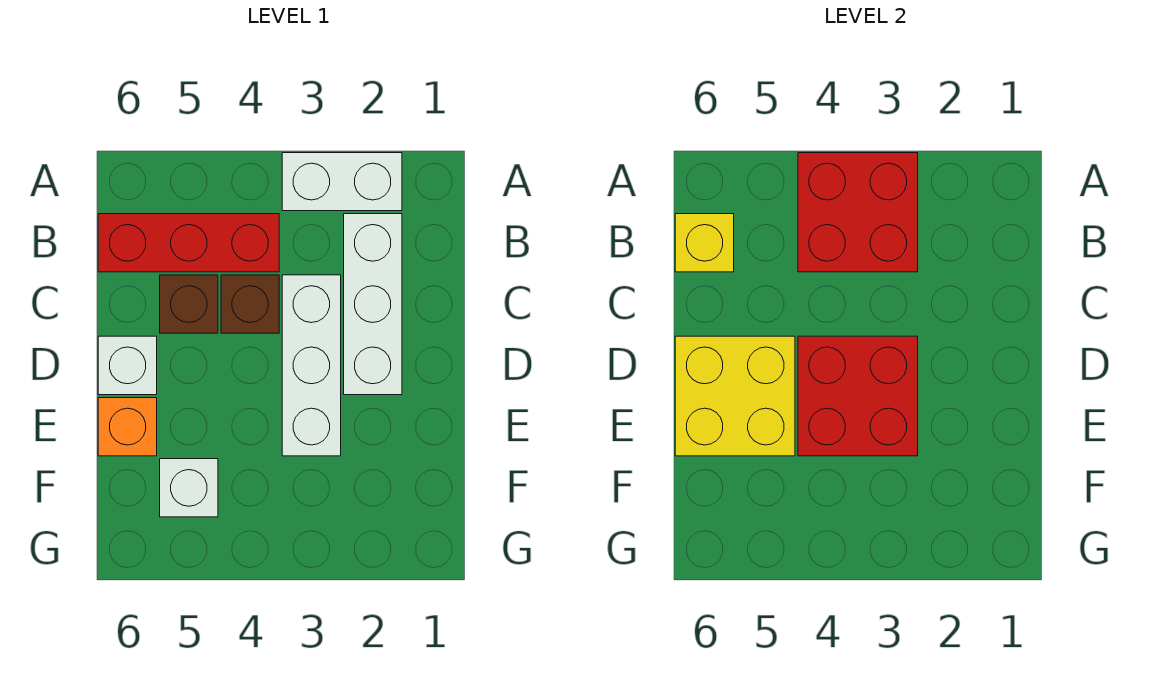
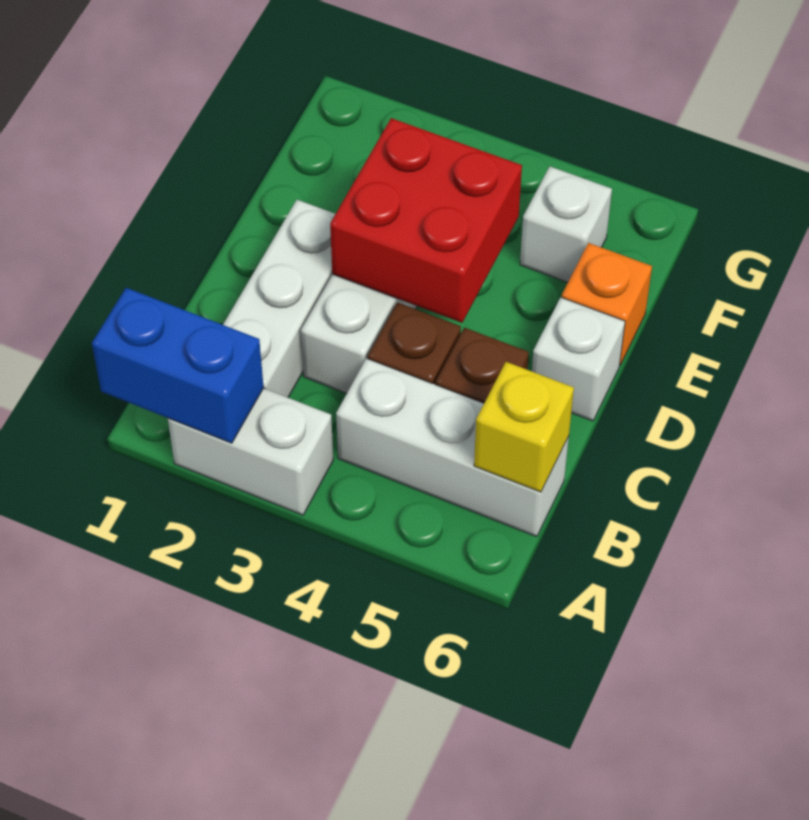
none -> blue brick A1:A2 level 2
red brick A3:B4 level 2 -> none
red brick B4:B6 level 1 -> white brick B4:B6 level 1
yellow brick D5:E6 level 2 -> none

